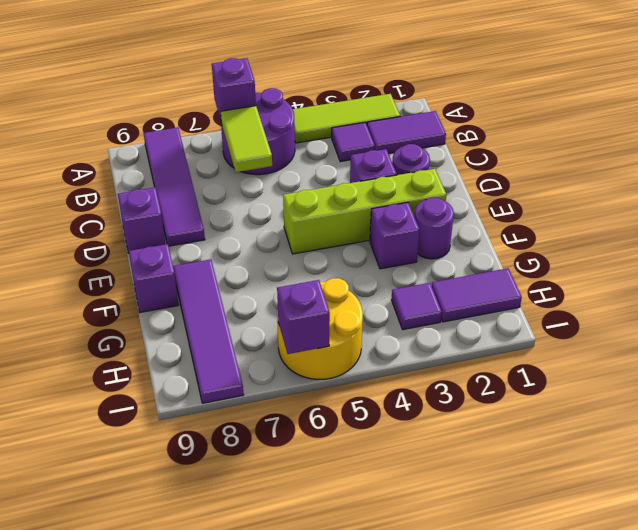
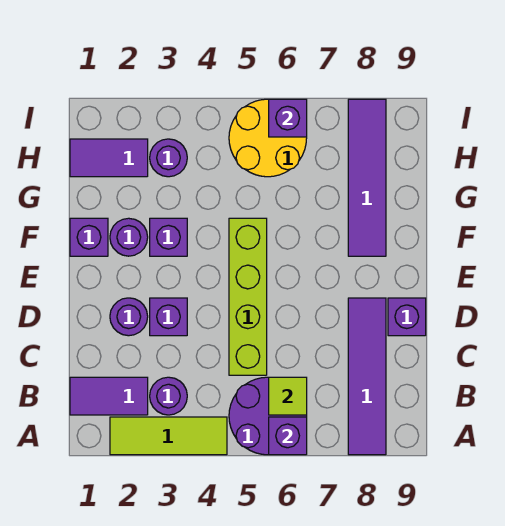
purple tile B3 level 1 -> purple round brick B3 level 1
lime tile B6:C6 level 2 -> lime tile B6 level 2
lime brick E2:E5 level 1 -> lime brick C5:F5 level 1
purple brick F9 level 1 -> purple brick F1 level 1
purple tile H3 level 1 -> purple round brick H3 level 1

